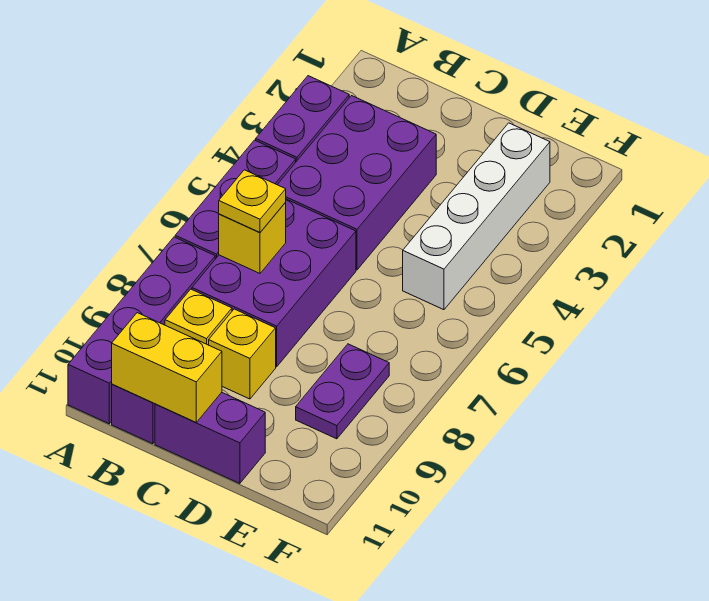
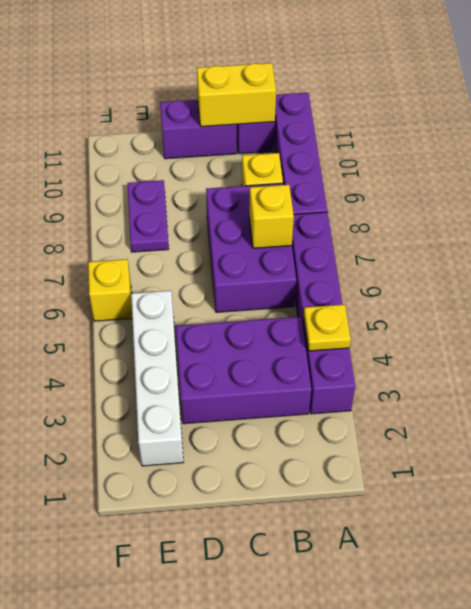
purple brick B3:C5 level 1 -> purple brick B3:D4 level 1
yellow plate B7 level 3 -> yellow plate A4 level 2
yellow brick C9 level 1 -> yellow brick F6 level 1

